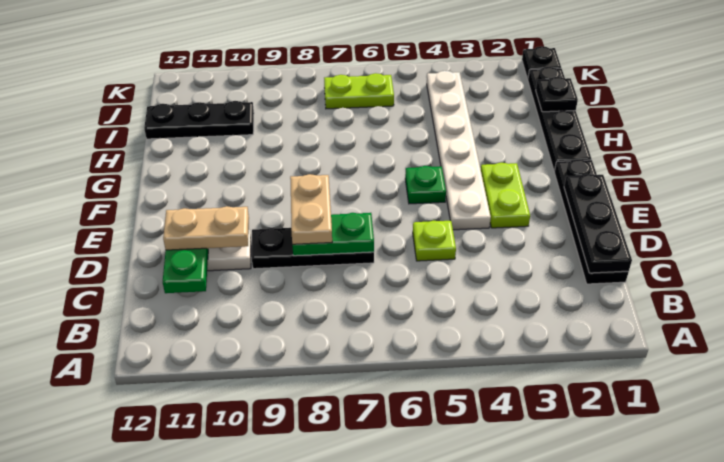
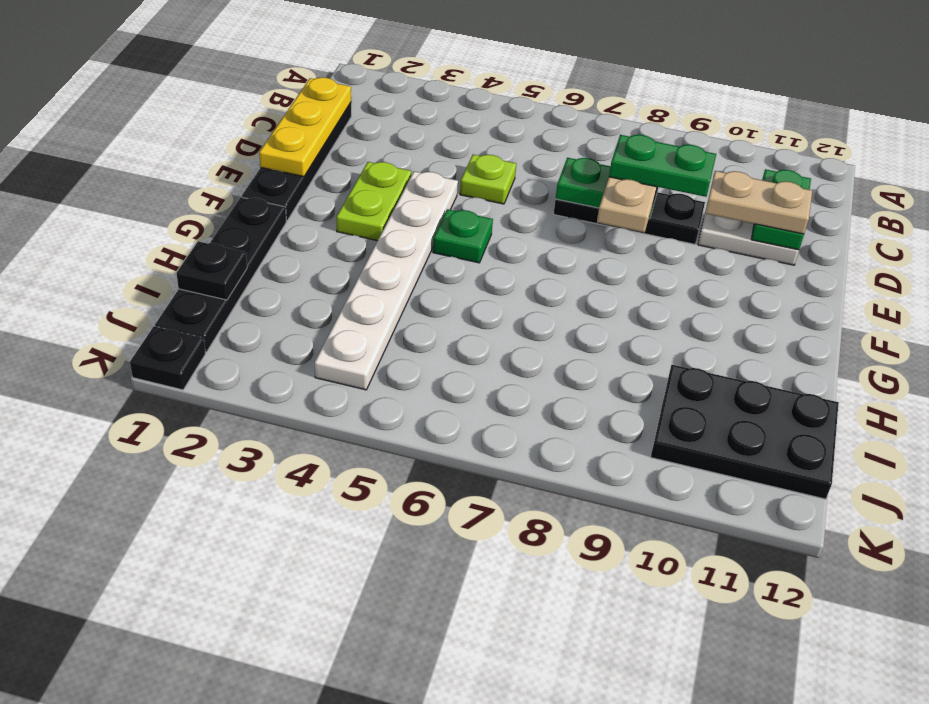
black plate C1:E1 level 2 -> yellow plate C1:E1 level 2
none -> green plate D8:D9 level 4
black plate I10:I12 level 1 -> black plate I10:J12 level 1
lime plate J6:J7 level 1 -> none

